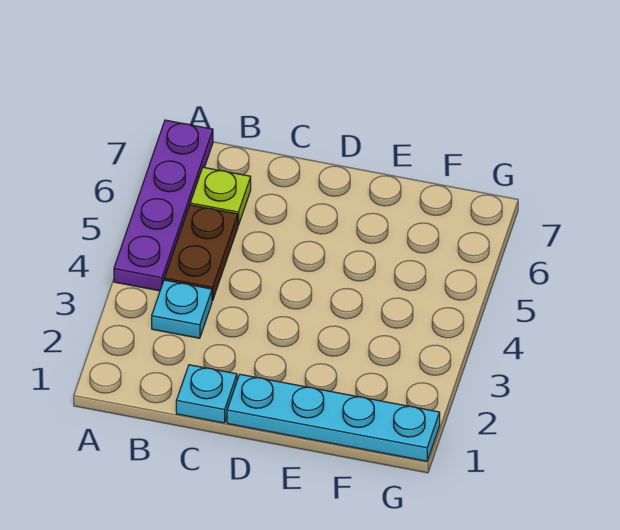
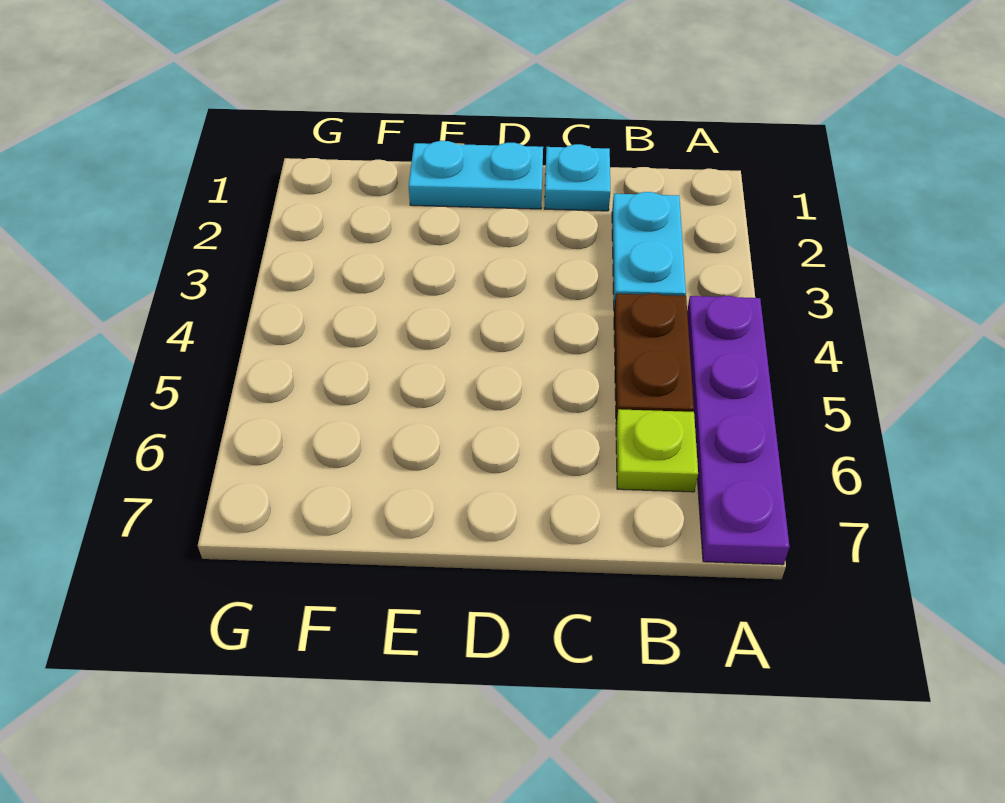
cyan plate B3 level 1 -> cyan plate B2:B3 level 1
cyan plate D1:G1 level 1 -> cyan plate D1:E1 level 1

